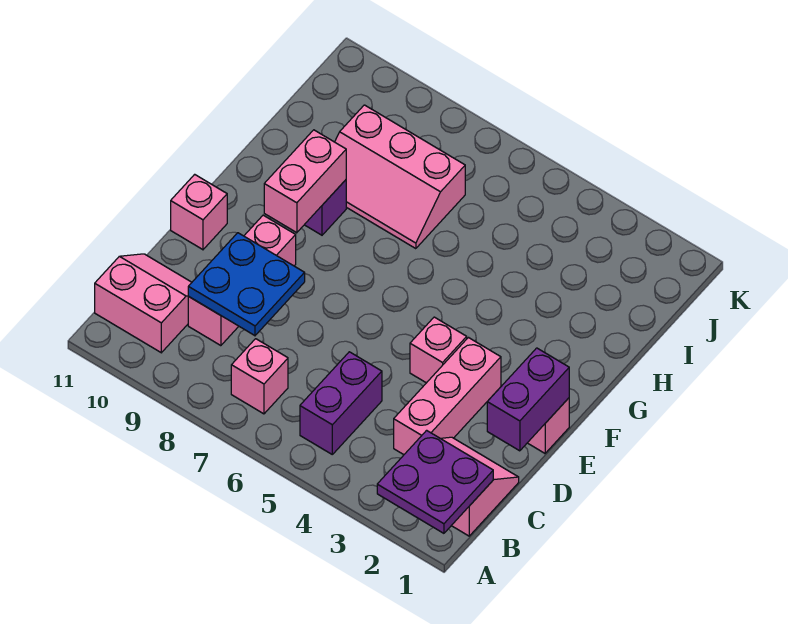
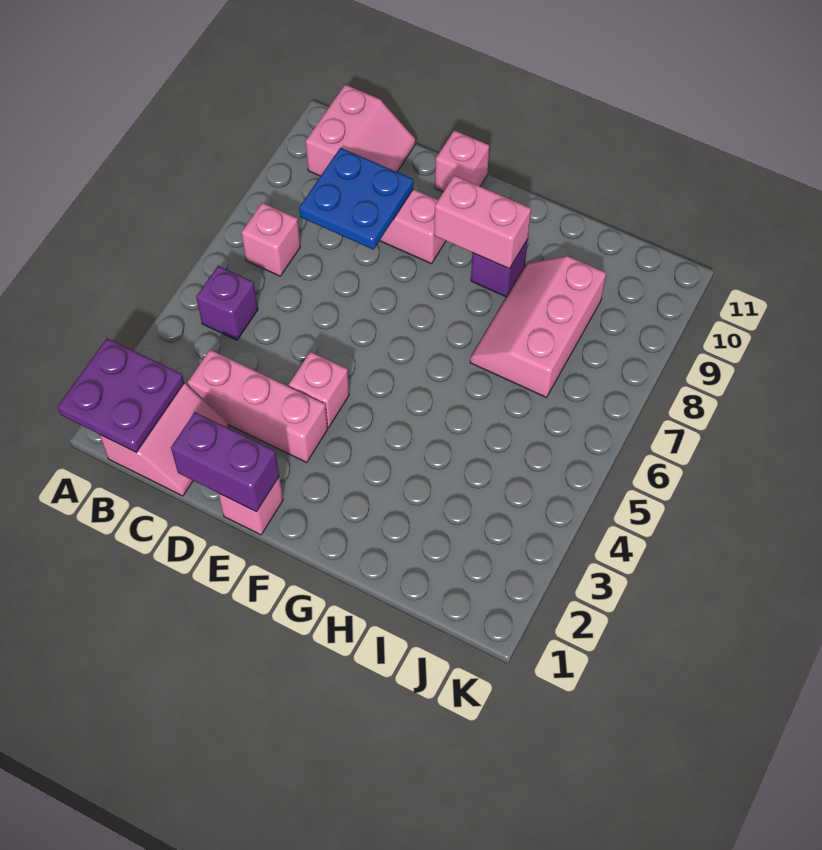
purple brick B5:C5 level 1 -> purple brick B5 level 1

